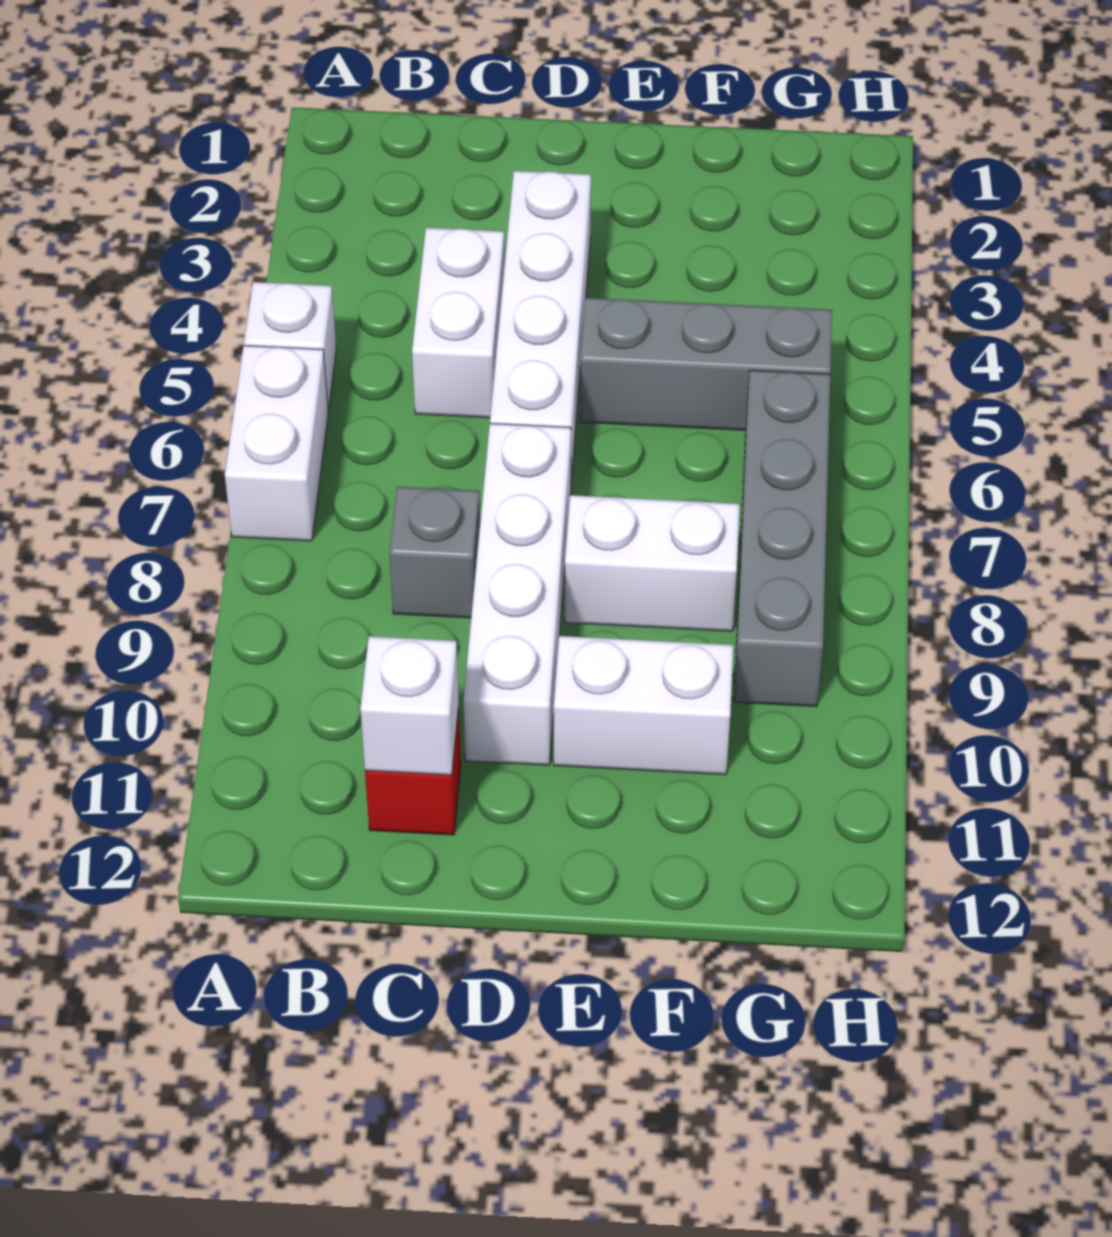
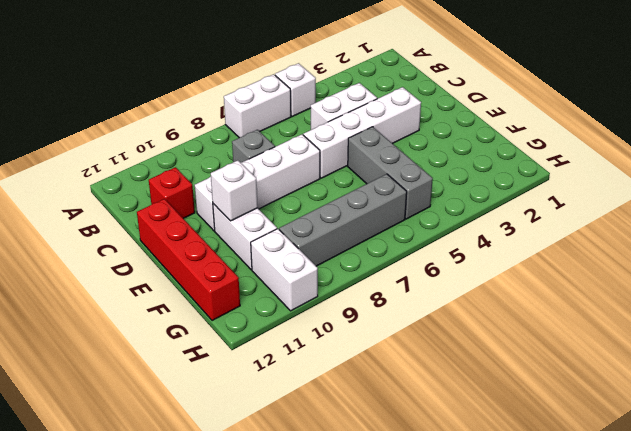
white brick C11 level 2 -> white brick E10 level 2
none -> red brick D12:G12 level 1
white brick E8:F8 level 1 -> white brick G10:H10 level 1

